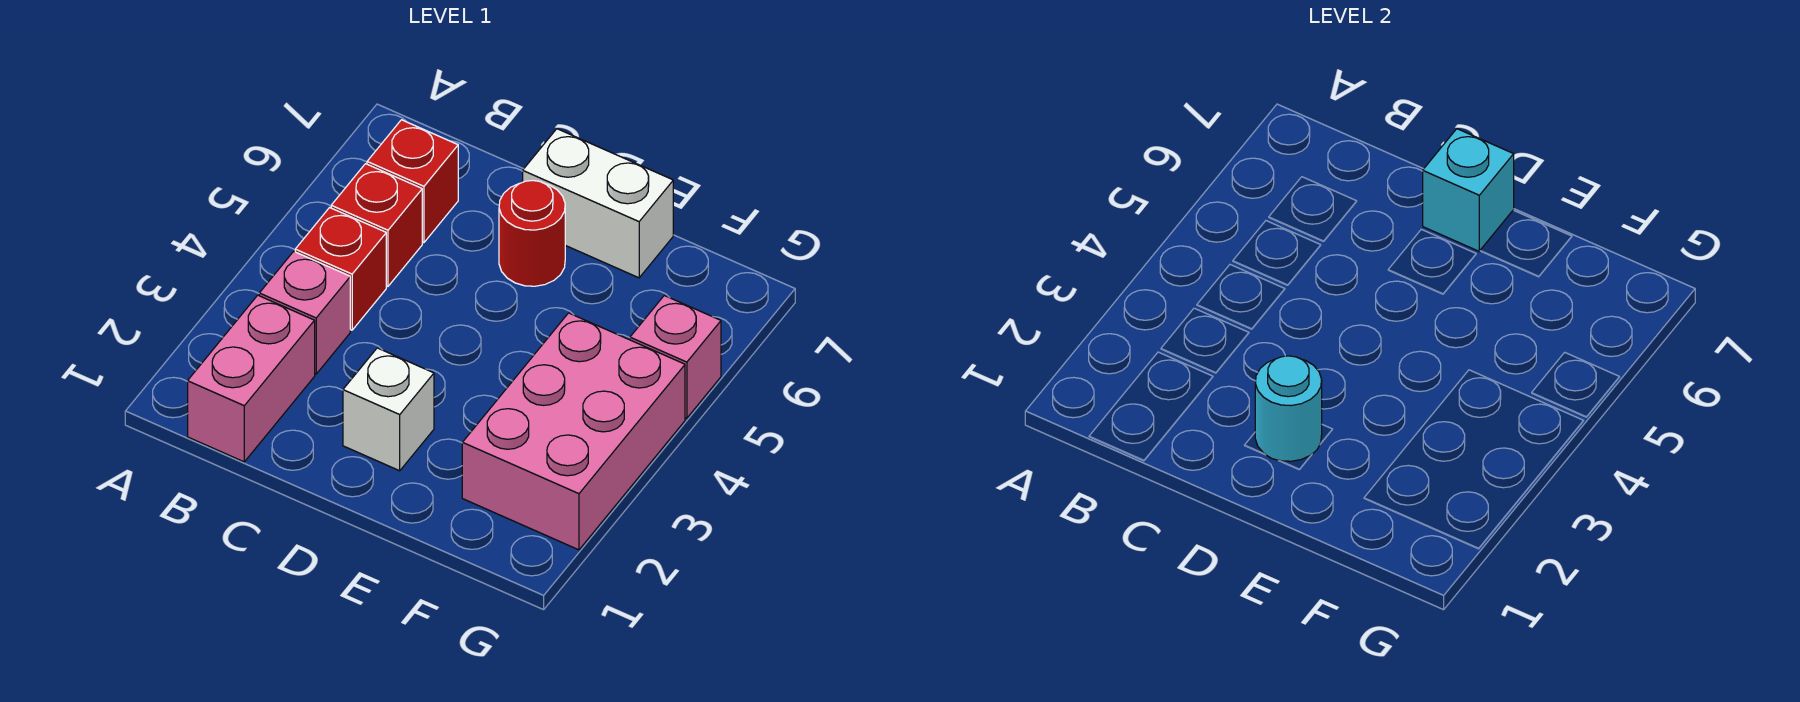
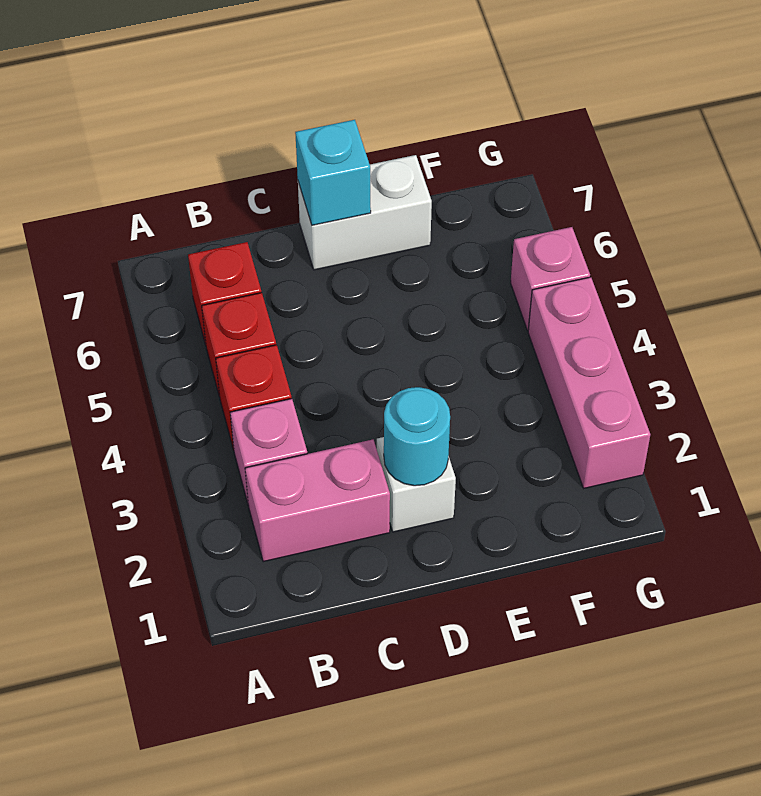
pink brick B1:B2 level 1 -> pink brick B2:C2 level 1
red round brick D6 level 1 -> none
pink brick F2:G4 level 1 -> pink brick G2:G4 level 1

